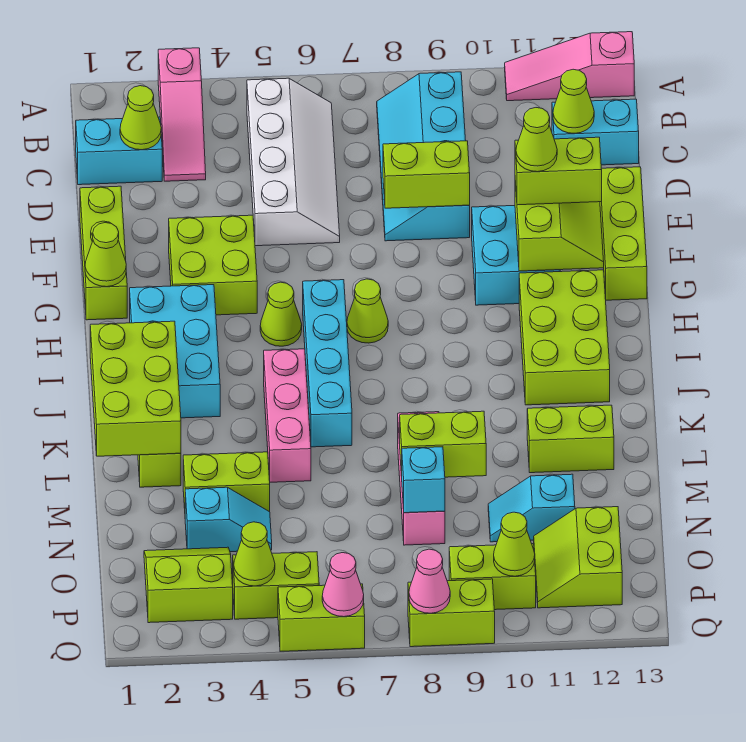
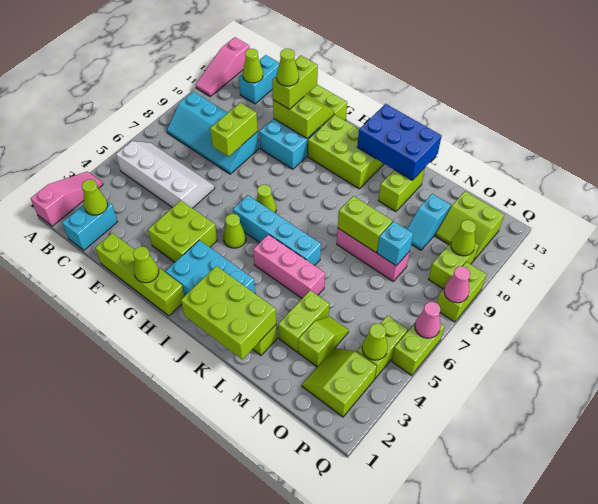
pink slope A3:C3 level 1 top A -> pink slope A1:A3 level 1 top 1
lime brick E1:G1 level 1 -> lime brick E1:H1 level 1
none -> blue brick J12:L13 level 2
lime brick M8:M9 level 2 -> lime brick L8:M8 level 2
cyan slope N3:N4 level 1 top 3 -> lime slope N3:N4 level 1 top 3

